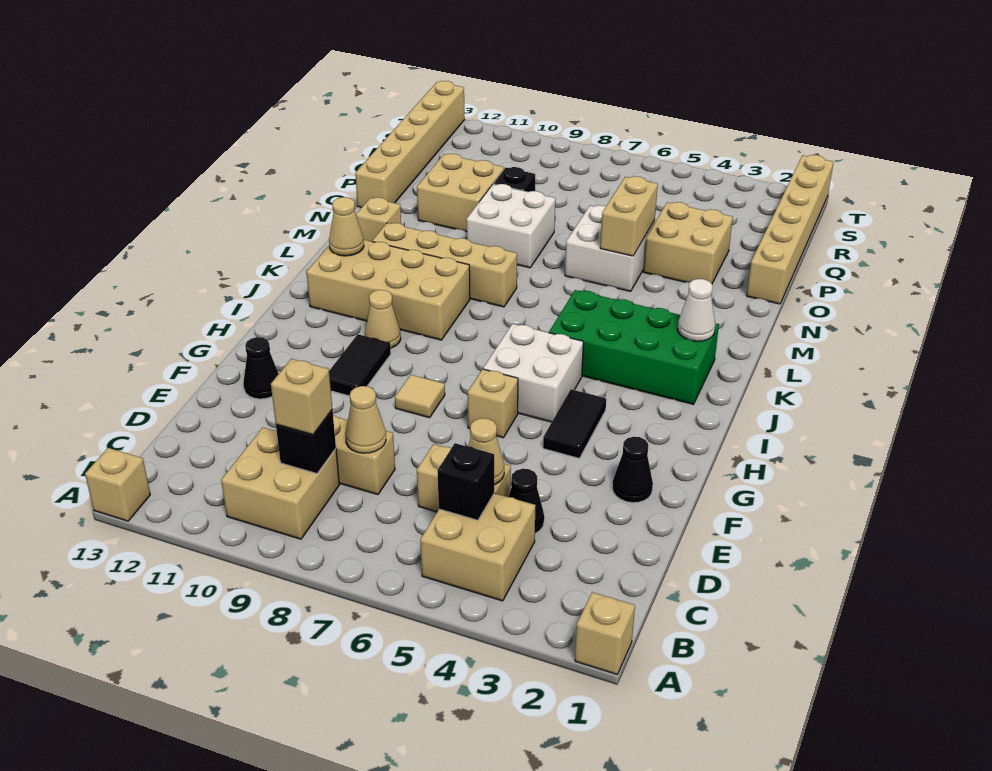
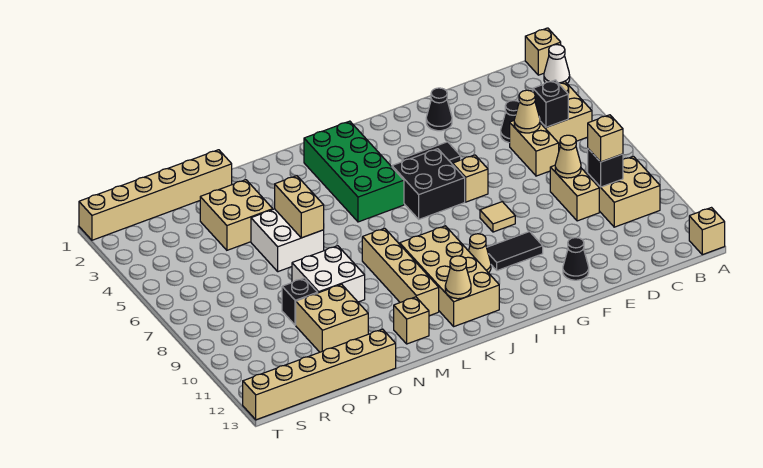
white brick H5:I6 level 1 -> black brick H5:I6 level 1
white cone K2 level 2 -> white cone A2 level 1
tan brick N5:O5 level 2 -> tan brick N5:N6 level 2

